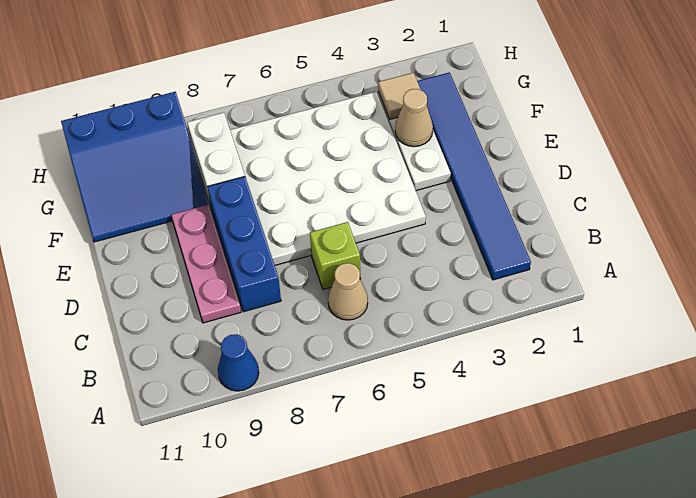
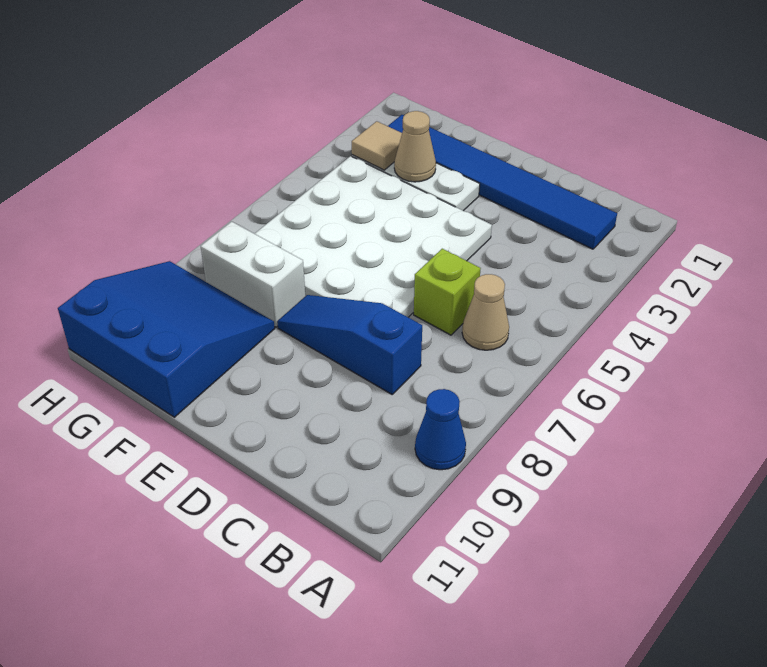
blue brick C8:E8 level 1 -> blue slope C8:E8 level 1 top C
pink plate C9:E9 level 1 -> none
blue slope F9:H11 level 1 top H -> blue slope F9:H11 level 1 top 11

